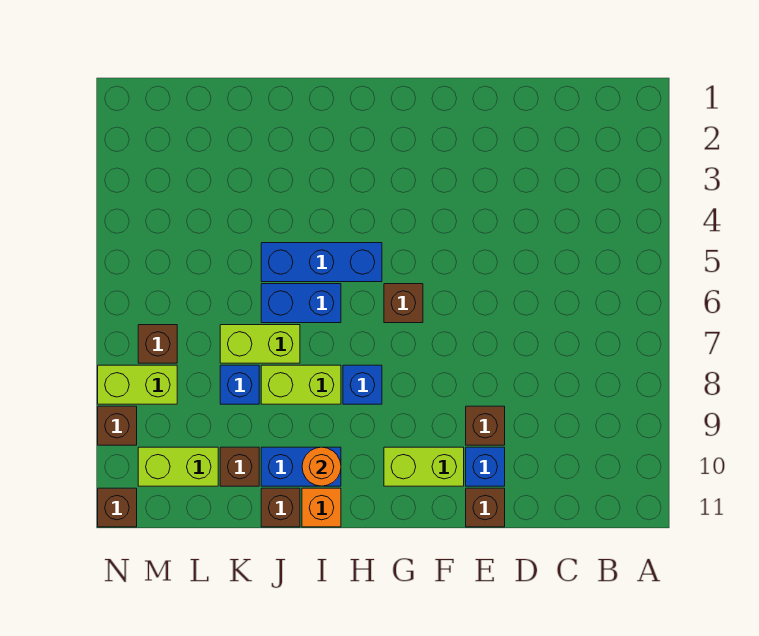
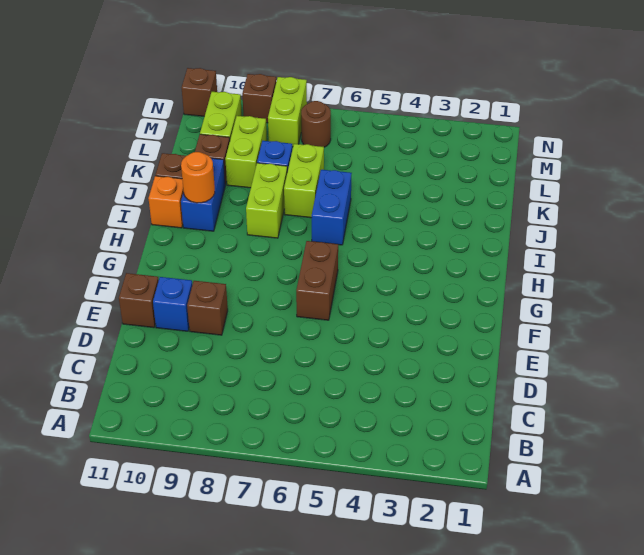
lime brick F10:G10 level 1 -> lime brick K9:L9 level 1
brown brick G6 level 1 -> brown brick F6:G6 level 1
blue brick H5:J5 level 1 -> none
blue brick H8 level 1 -> none
brown brick M7 level 1 -> brown round brick M7 level 1

